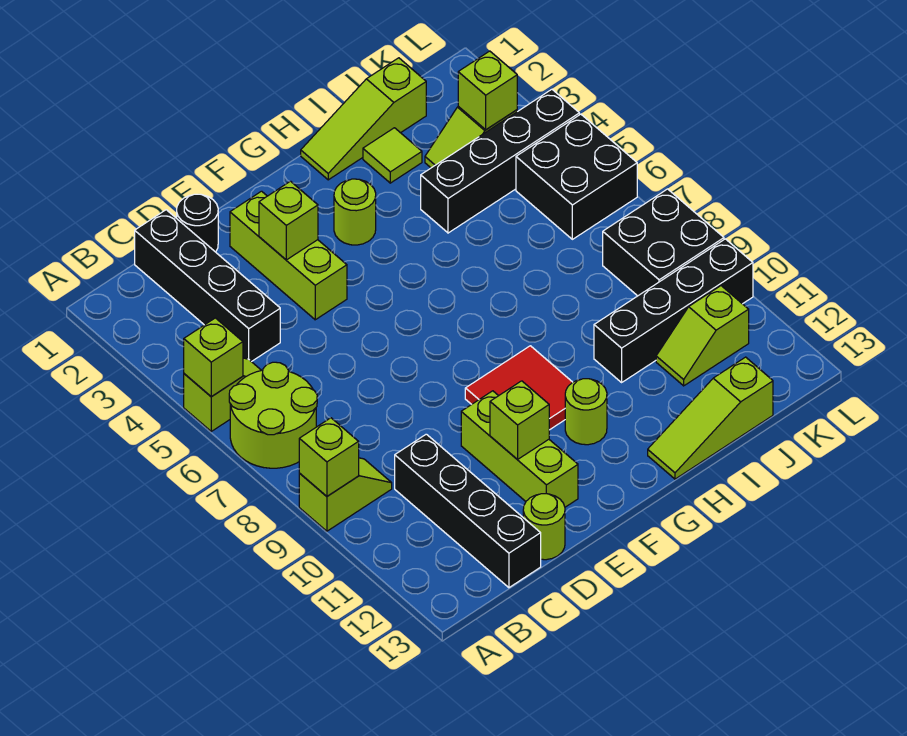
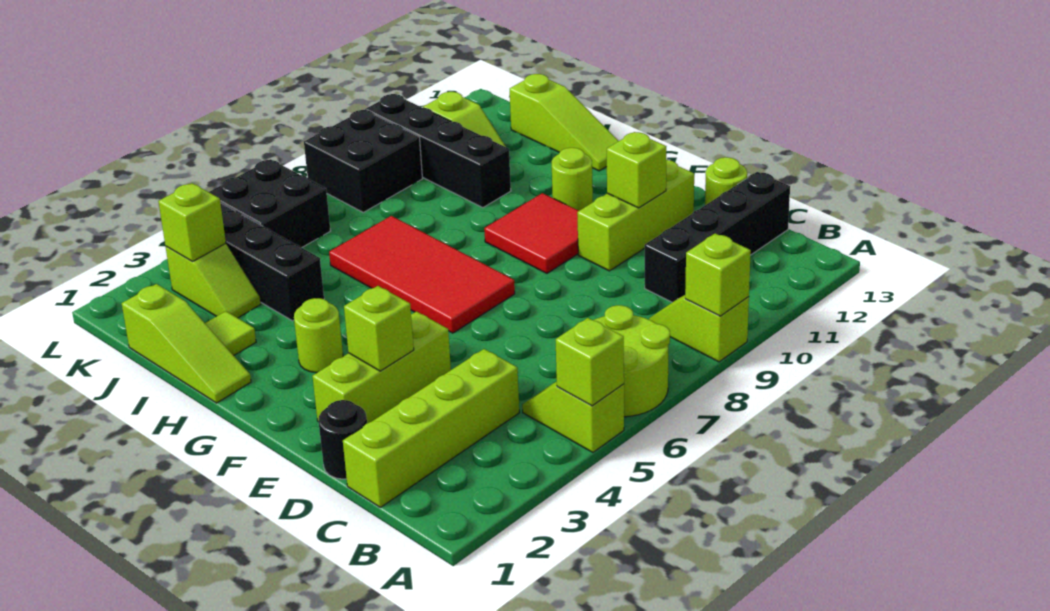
black brick C1:C4 level 1 -> lime brick C1:C4 level 1
none -> red tile F6:I7 level 1

